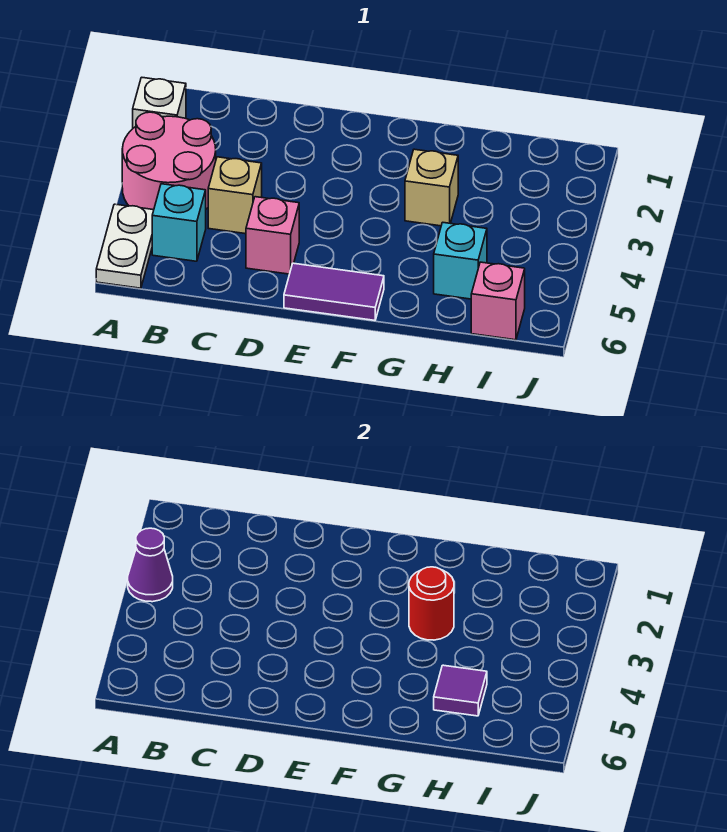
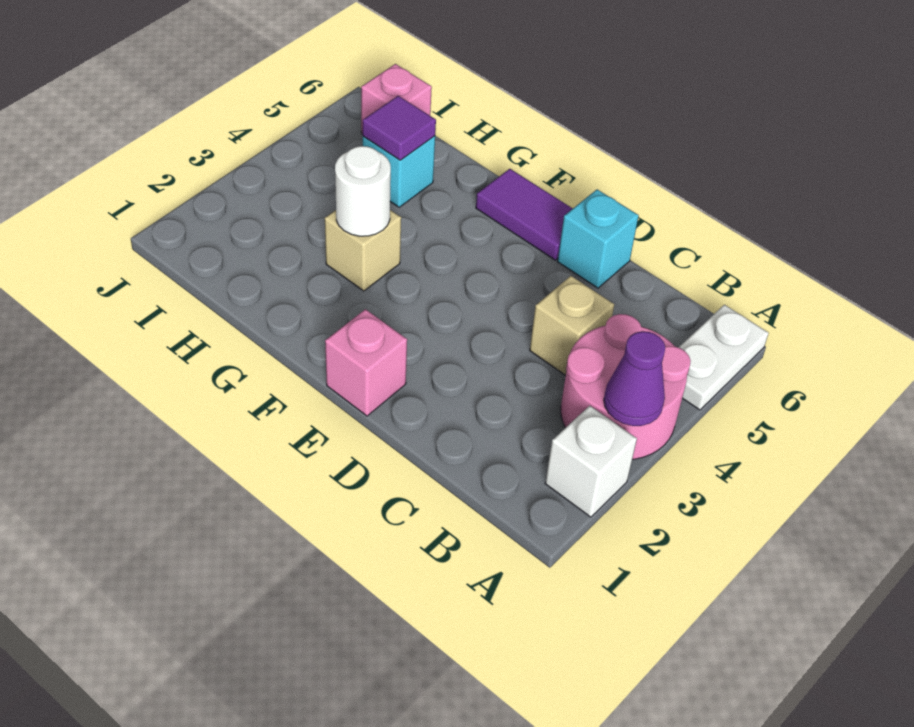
cyan brick B5 level 1 -> cyan brick D6 level 1
pink brick D5 level 1 -> pink brick E1 level 1
red round brick G3 level 2 -> white round brick G3 level 2

